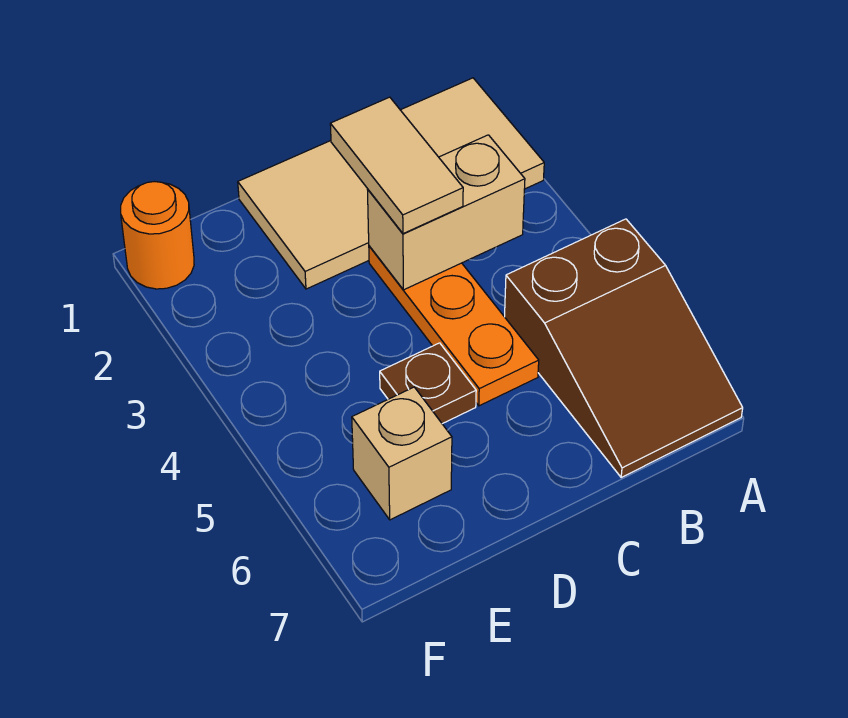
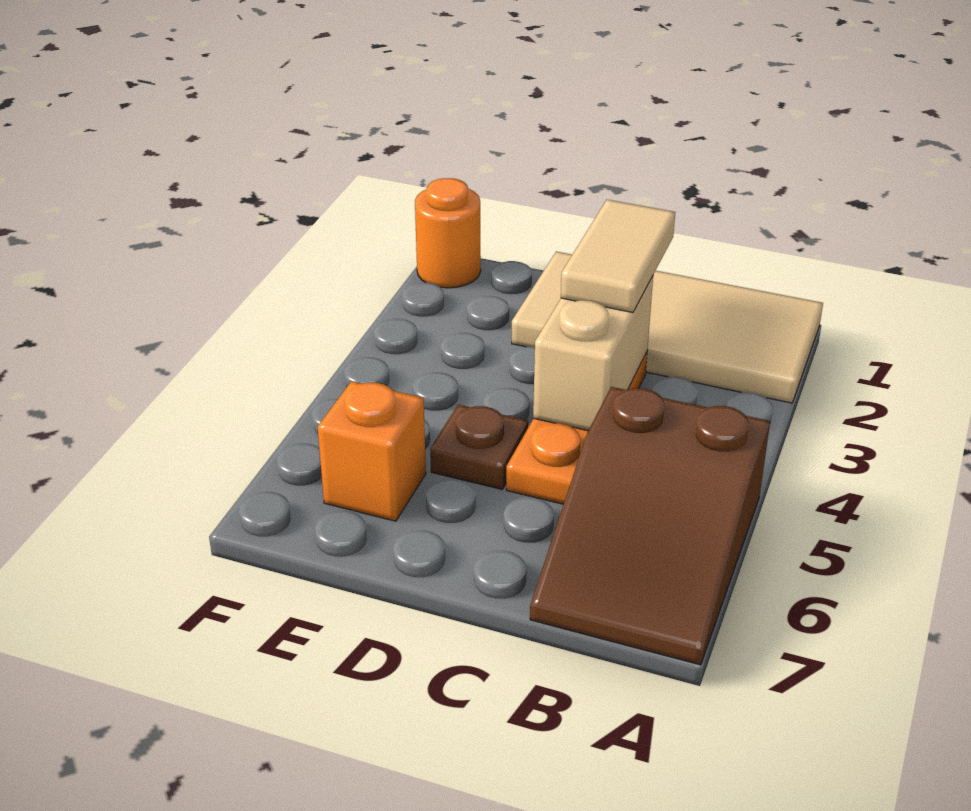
tan brick B3:C3 level 2 -> tan brick C3:C4 level 2
tan brick E6 level 1 -> orange brick E6 level 1

